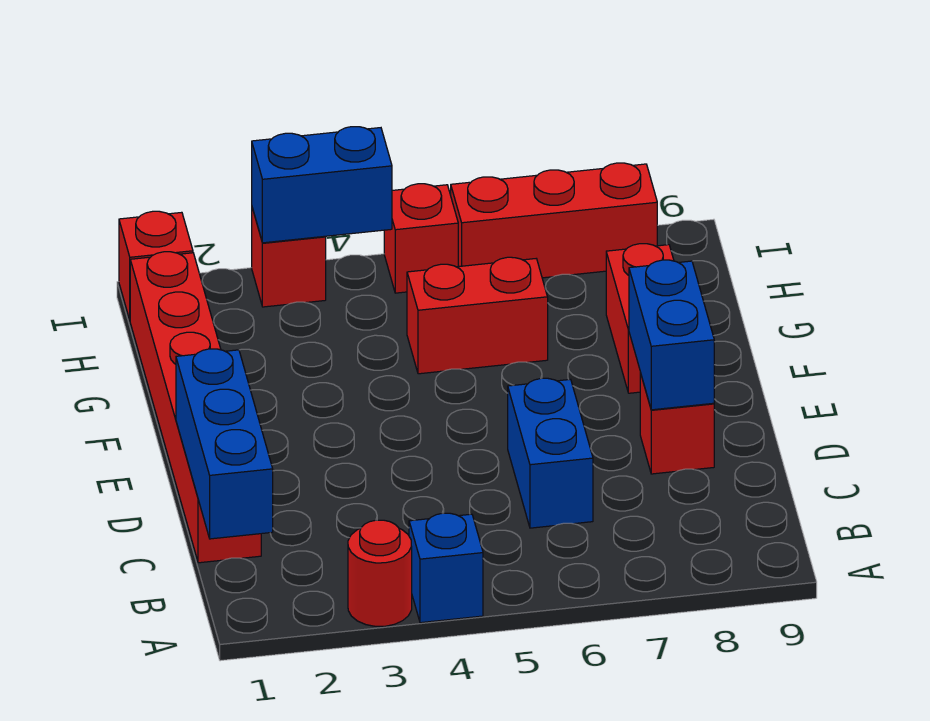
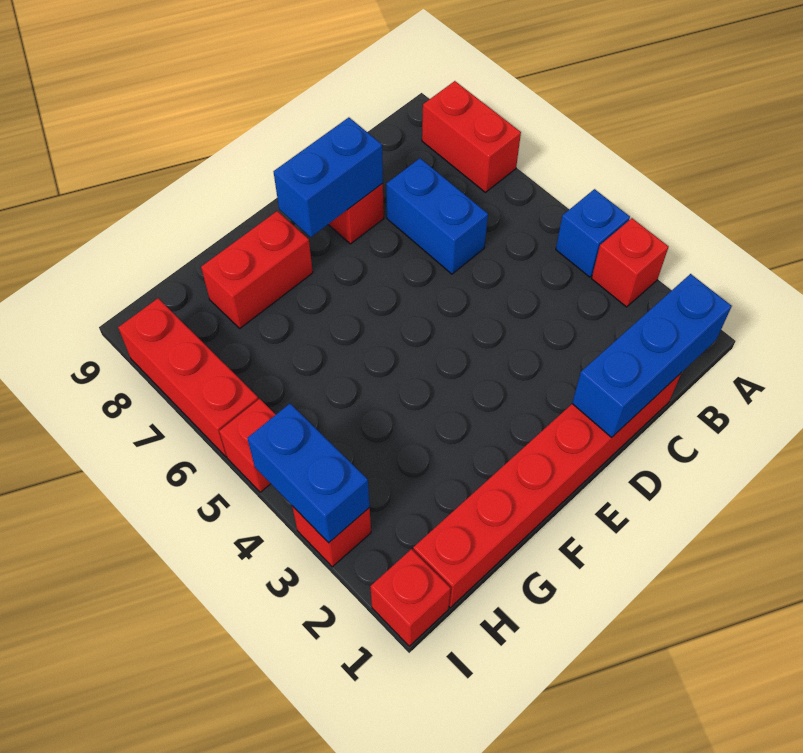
red round brick A3 level 1 -> red brick A3 level 1
blue brick C6:D6 level 1 -> blue brick C6:C7 level 1
red brick G5:G6 level 1 -> red brick A7:A8 level 1

